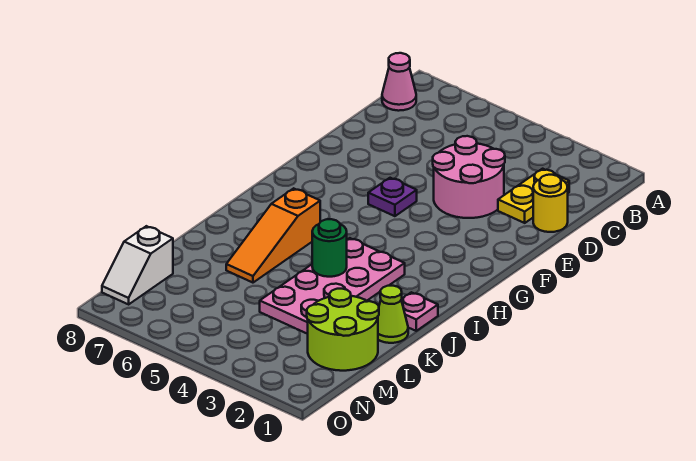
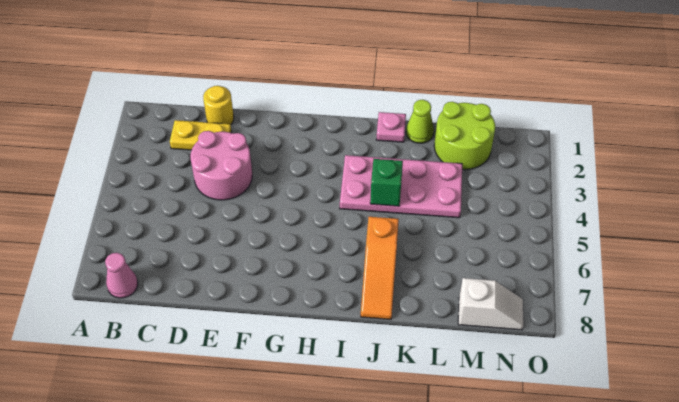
purple plate F5 level 1 -> none
orange slope I6:K6 level 1 top I -> orange slope J6:J8 level 1 top 6
green round brick J4 level 2 -> green brick J4 level 2

